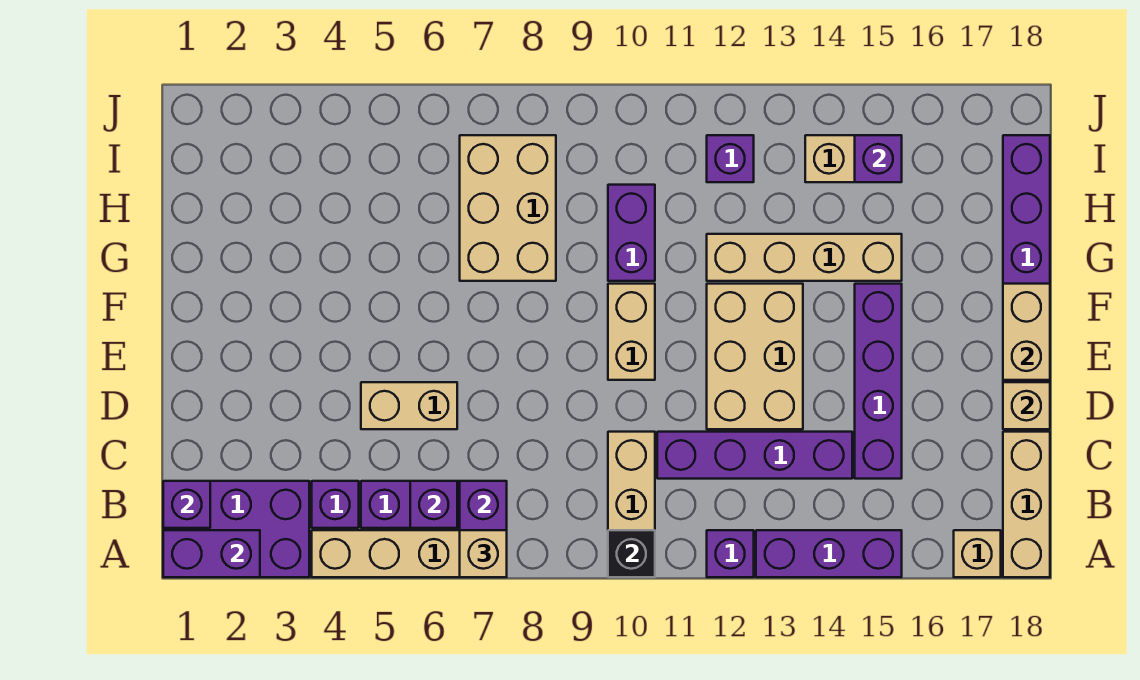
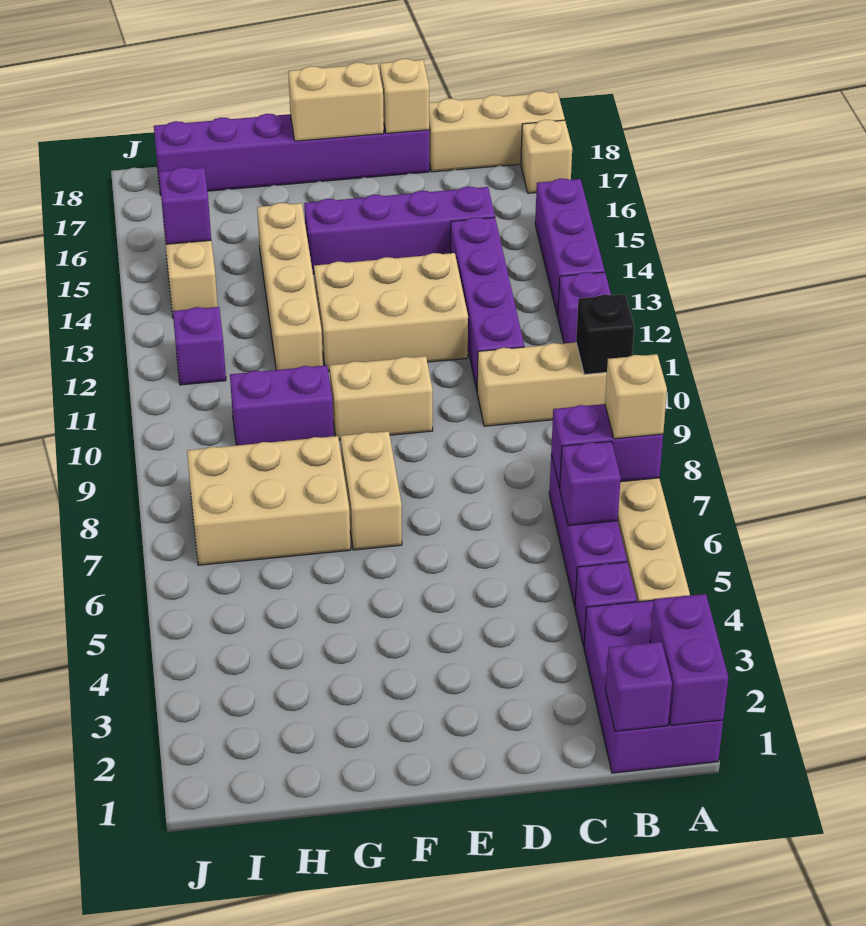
tan brick D5:D6 level 1 -> tan brick F7:F8 level 1

